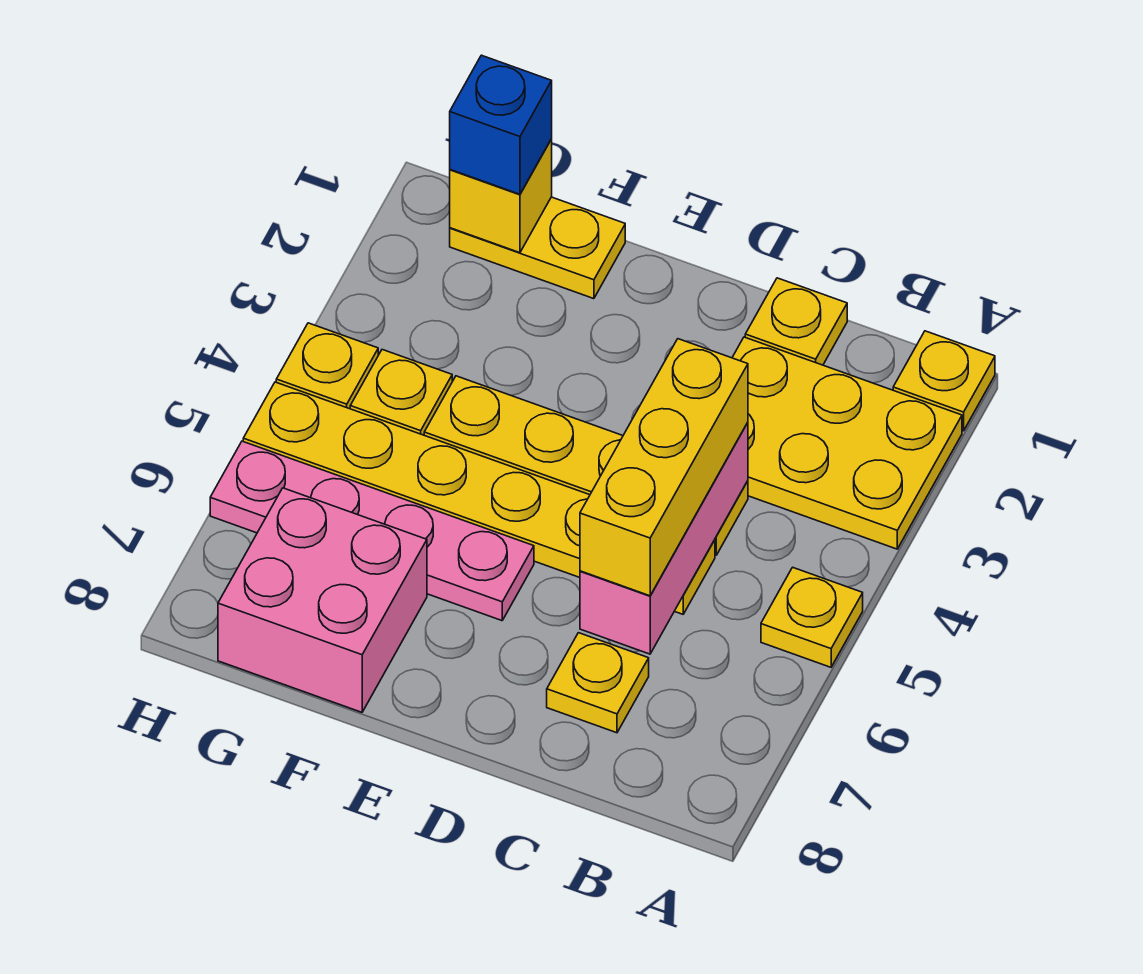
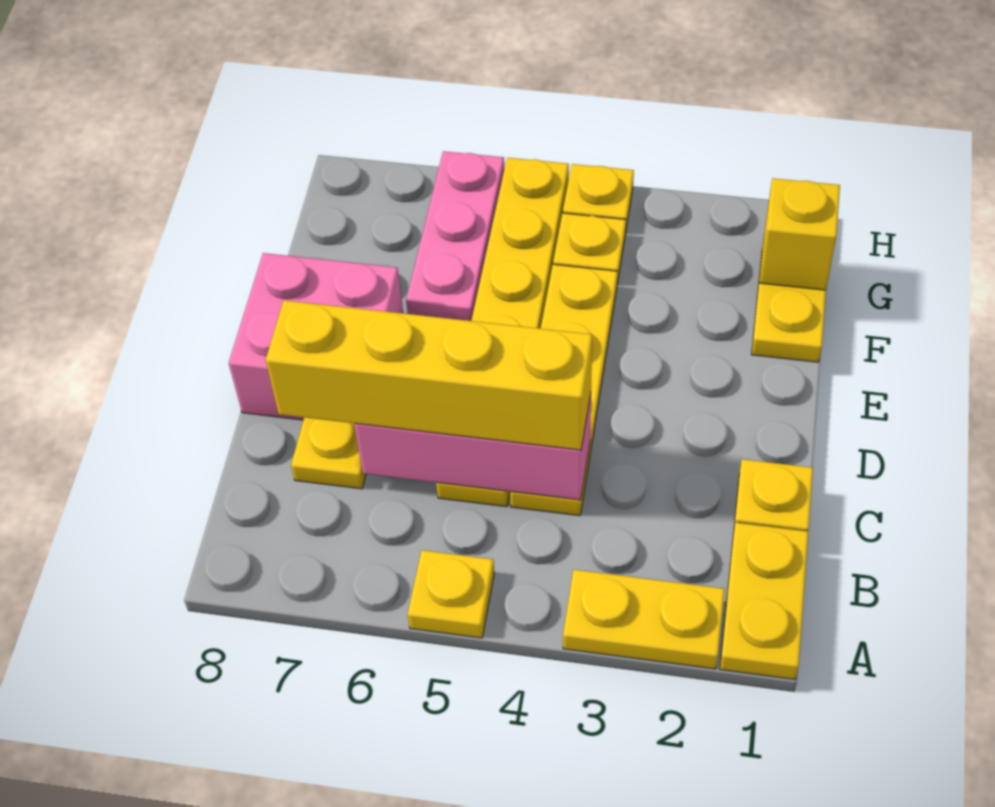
yellow plate A1 level 1 -> yellow plate A1:B1 level 1
yellow plate A2:C3 level 1 -> yellow plate A2:A3 level 1
yellow brick C4:C6 level 3 -> yellow brick C4:C7 level 3
pink plate E6:H6 level 1 -> pink plate F6:H6 level 1
pink brick F7:G8 level 1 -> pink brick D7:E8 level 1
blue brick G1 level 3 -> none

